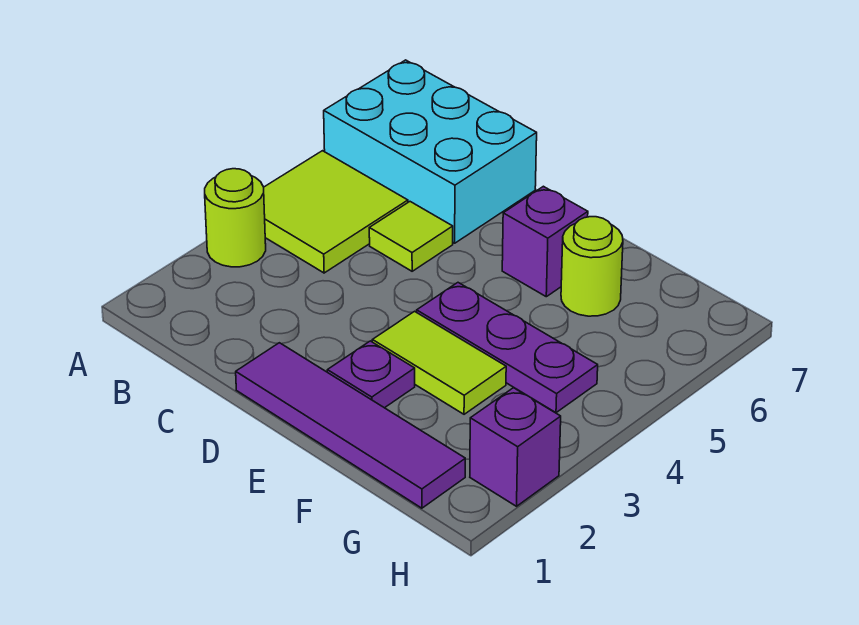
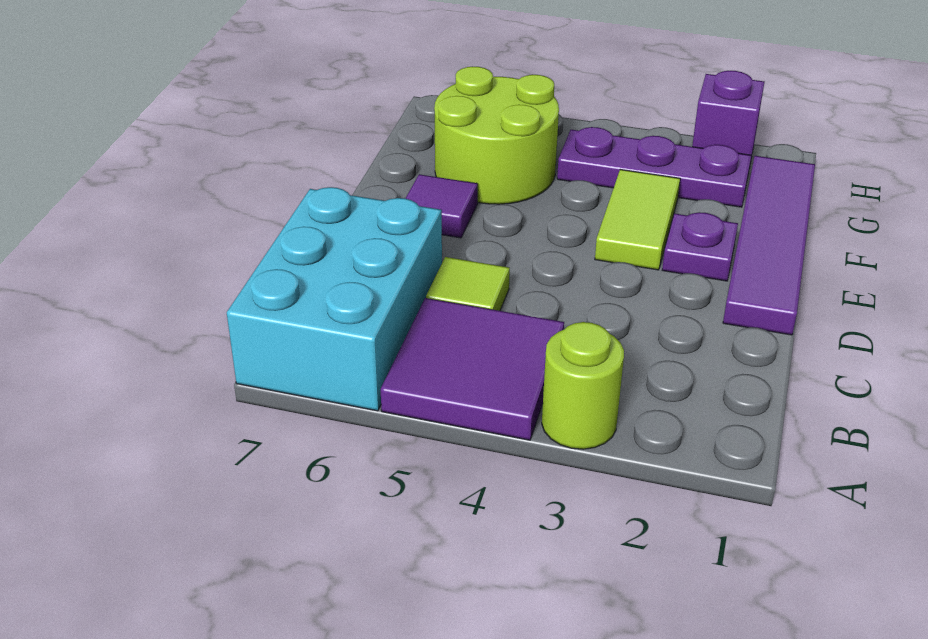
lime tile A4:B5 level 1 -> purple tile A4:B5 level 1
purple plate E4:G4 level 1 -> purple plate G2:G4 level 1
purple brick E6 level 1 -> purple tile E6 level 1
lime round brick F6 level 1 -> lime round brick F5:G6 level 1

